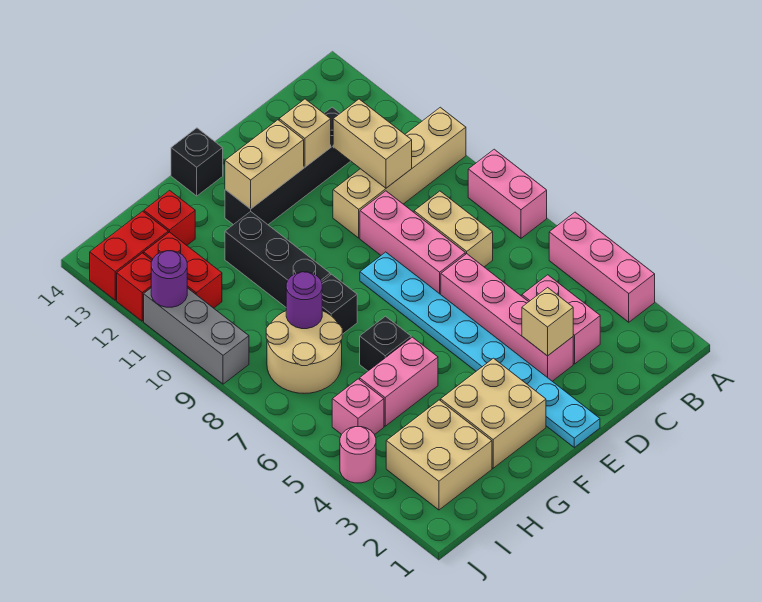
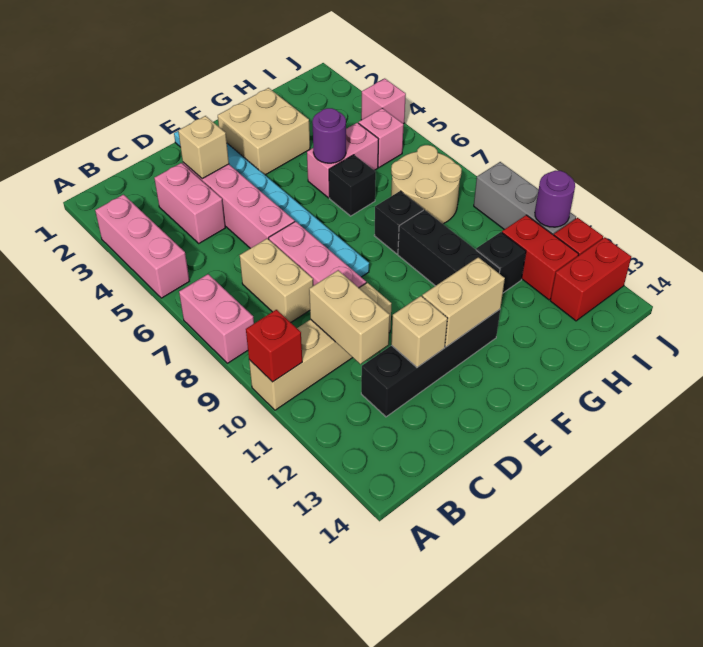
black brick F14 level 1 -> black brick H11 level 1
tan brick H2:I3 level 1 -> none
purple round brick H8 level 2 -> purple round brick G5 level 2
red brick H13 level 1 -> red brick A10 level 2
pink round brick J4 level 1 -> pink brick J4 level 1

